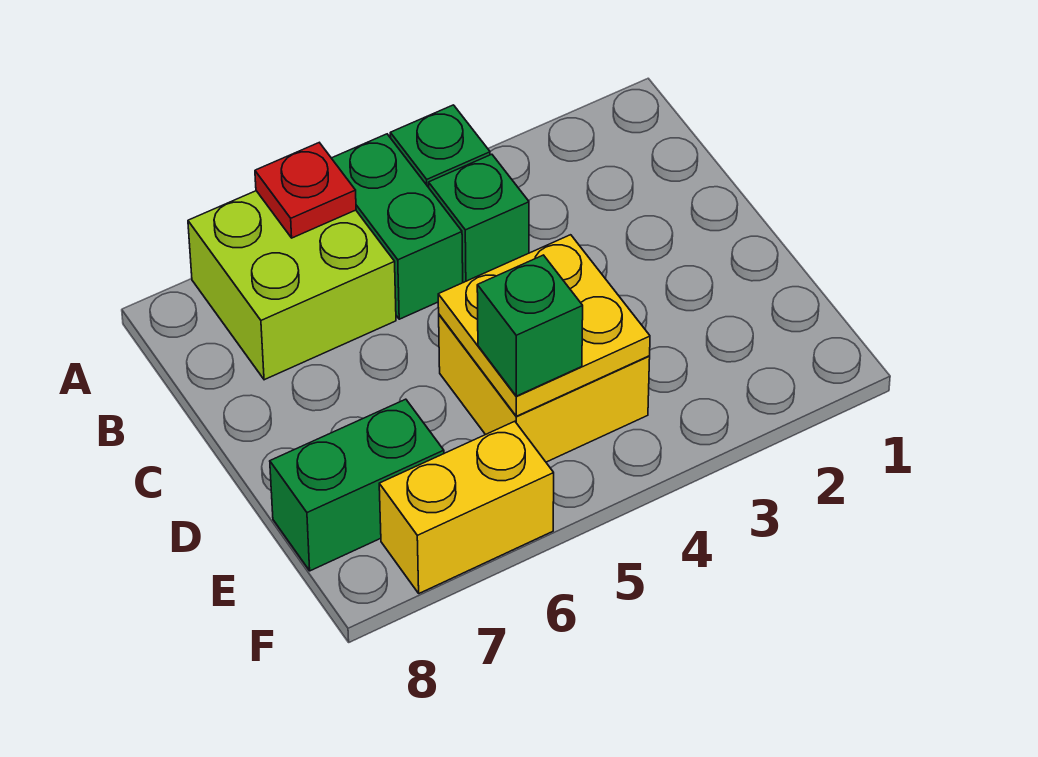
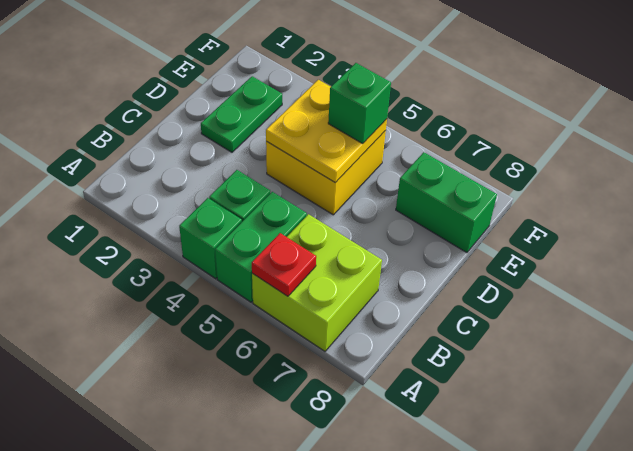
none -> green plate D2:E2 level 1
yellow brick F6:F7 level 1 -> none

